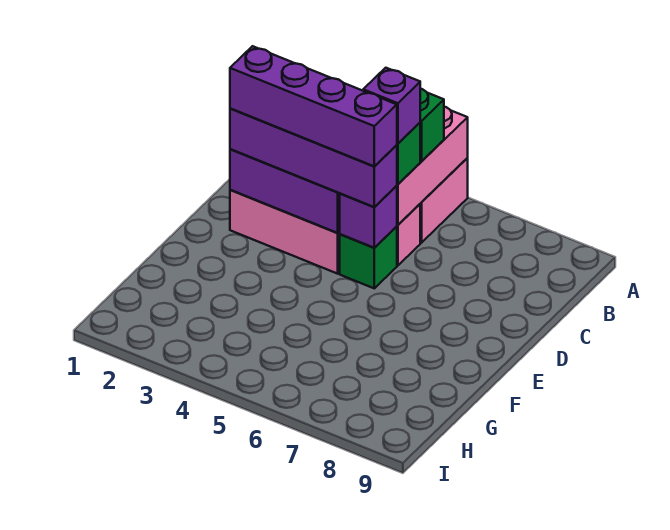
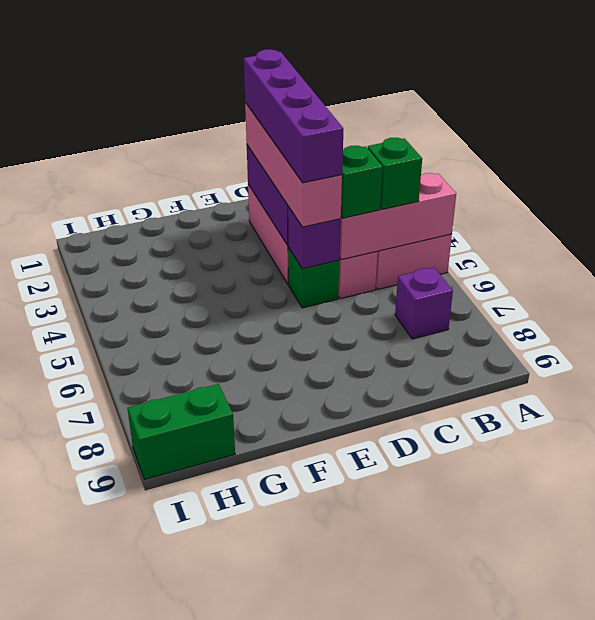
purple brick C5 level 4 -> purple brick B7 level 1
purple brick D2:D5 level 3 -> pink brick D2:D5 level 3
none -> green brick H9:I9 level 1

